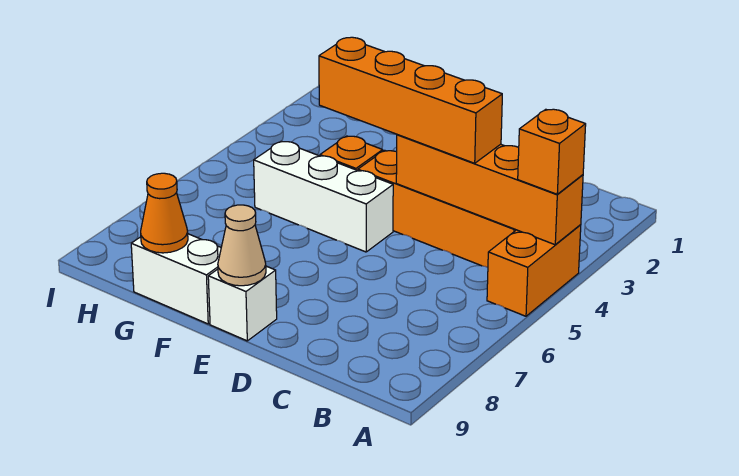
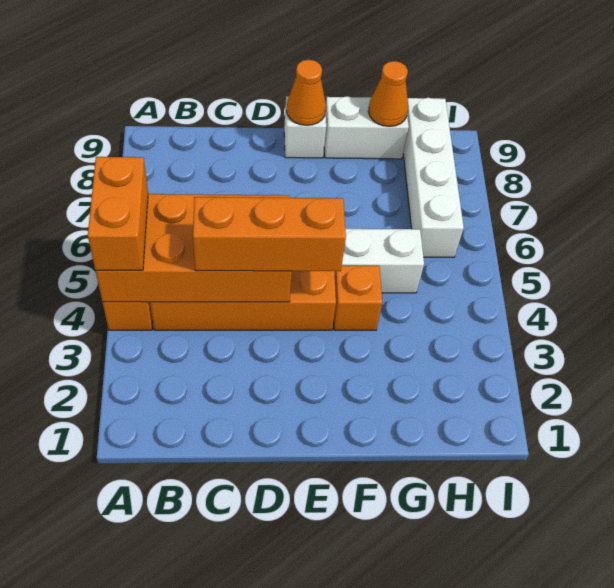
orange brick A4:D4 level 2 -> orange brick A4:D5 level 2
orange brick A4 level 3 -> orange brick A4:A5 level 3
orange brick C4:F4 level 3 -> orange brick C4:E4 level 3
tan cone E9 level 2 -> orange cone E9 level 2
none -> white brick H6:H9 level 1

